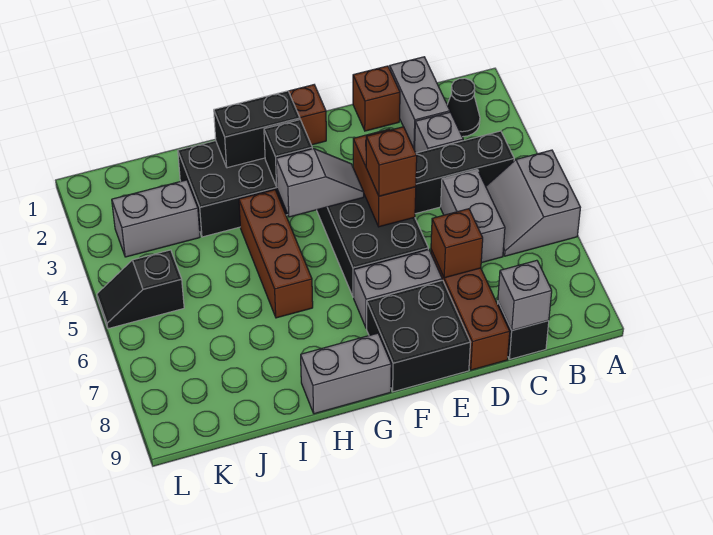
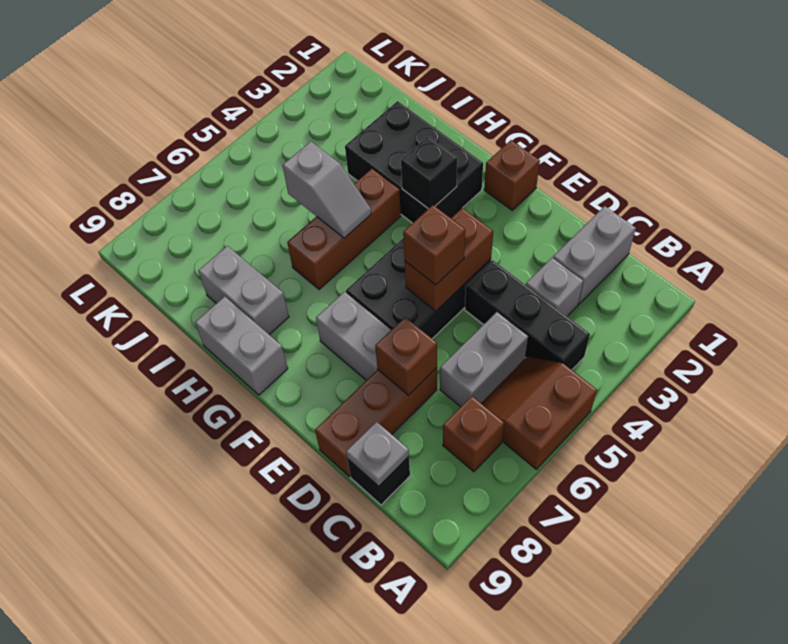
grey slope A5:B6 level 1 top A -> brown slope A5:B6 level 1 top A
black cone B2 level 1 -> none
grey brick C9 level 2 -> grey plate C9 level 2
brown brick D1 level 1 -> brown brick B7 level 1
black brick E8:F9 level 1 -> none
grey slope F4:G4 level 2 top G -> grey slope H5:I5 level 2 top I
black brick G2:H2 level 2 -> none
grey brick J3:K3 level 1 -> grey brick H8:I8 level 1
black slope K5:L5 level 1 top K -> none

